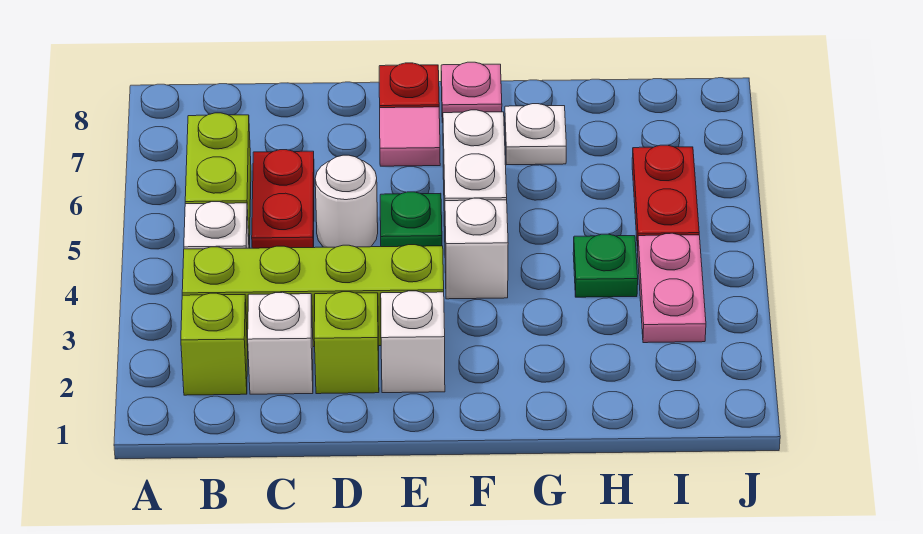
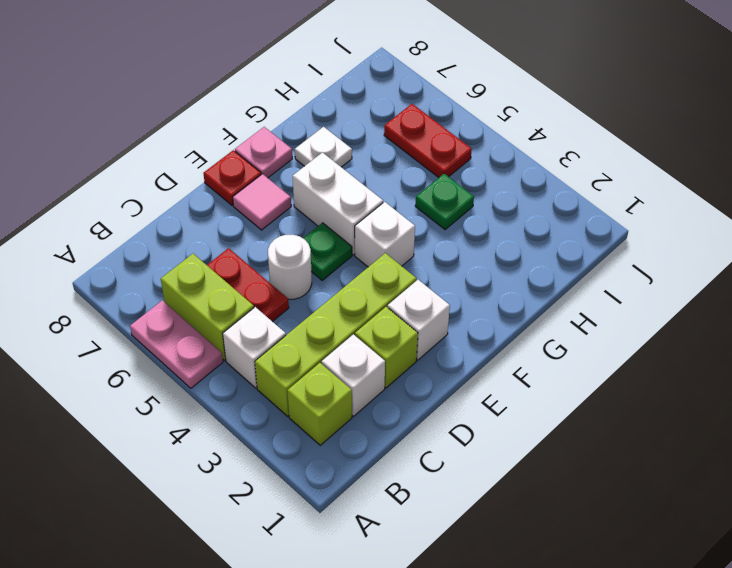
pink plate I3:I4 level 1 -> pink plate A5:A6 level 1

